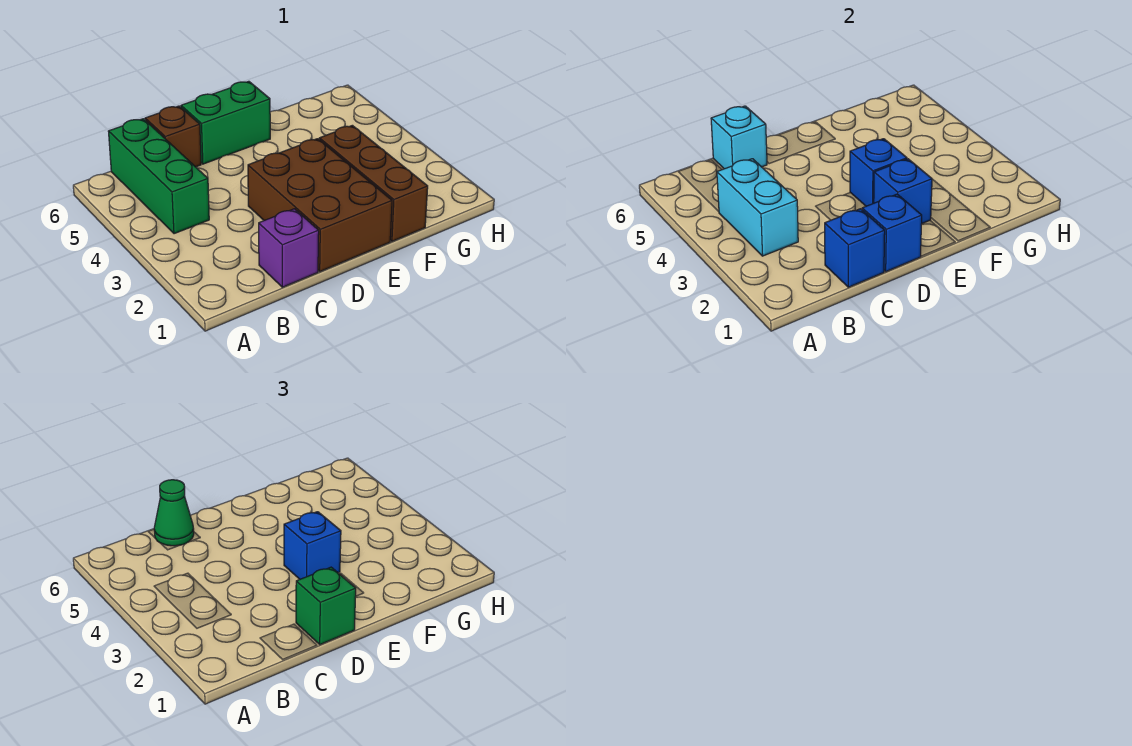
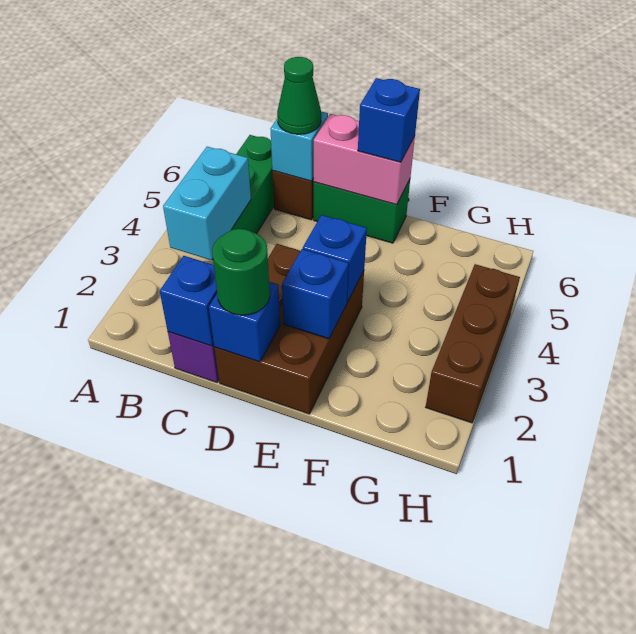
green brick D1 level 3 -> green round brick D1 level 3
none -> pink brick D6:E6 level 2
blue brick E3 level 3 -> blue brick E6 level 3
brown brick F1:F3 level 1 -> brown brick H2:H4 level 1

